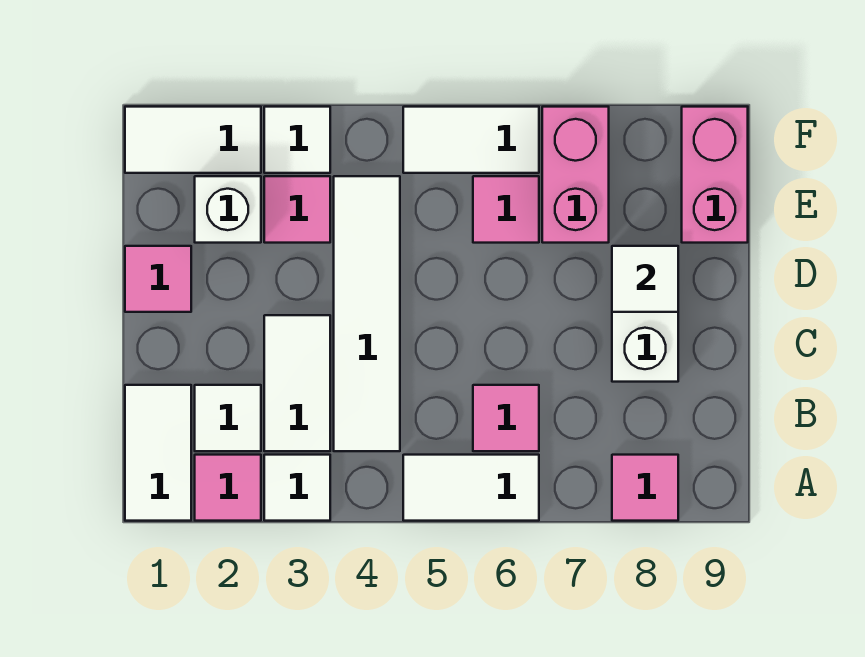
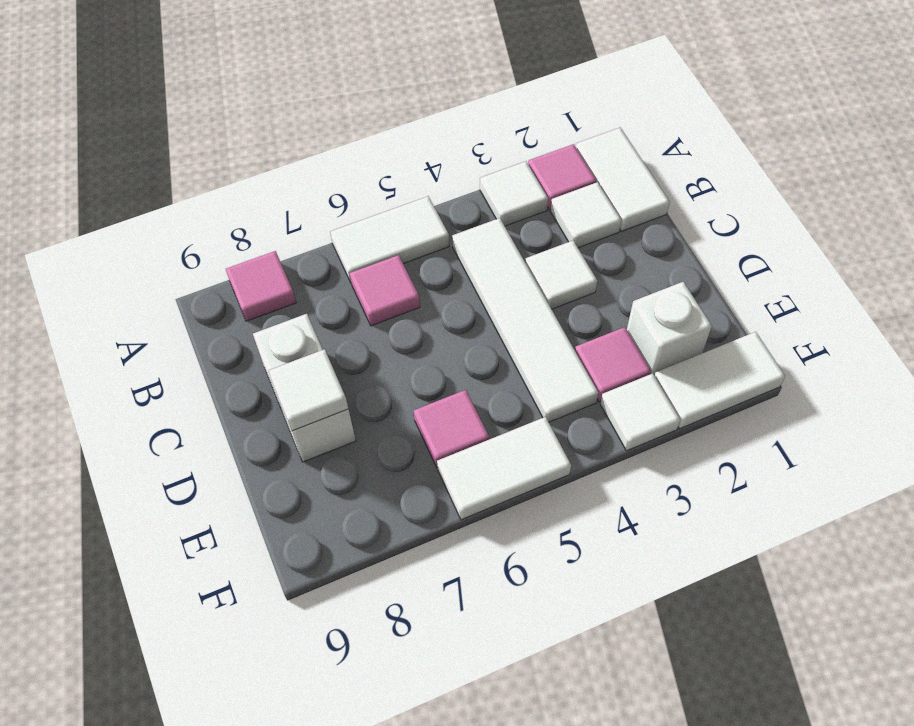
white tile B3:C3 level 1 -> white tile C3 level 1
pink tile D1 level 1 -> none
pink brick E7:F7 level 1 -> none
pink brick E9:F9 level 1 -> none

